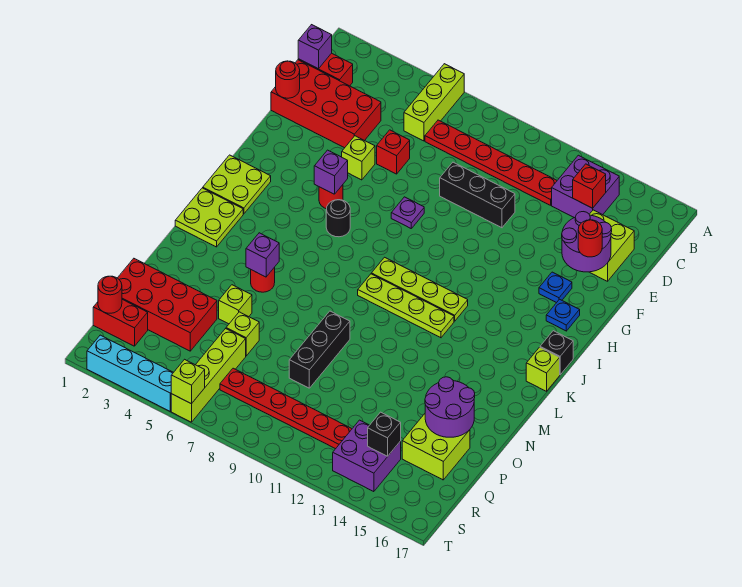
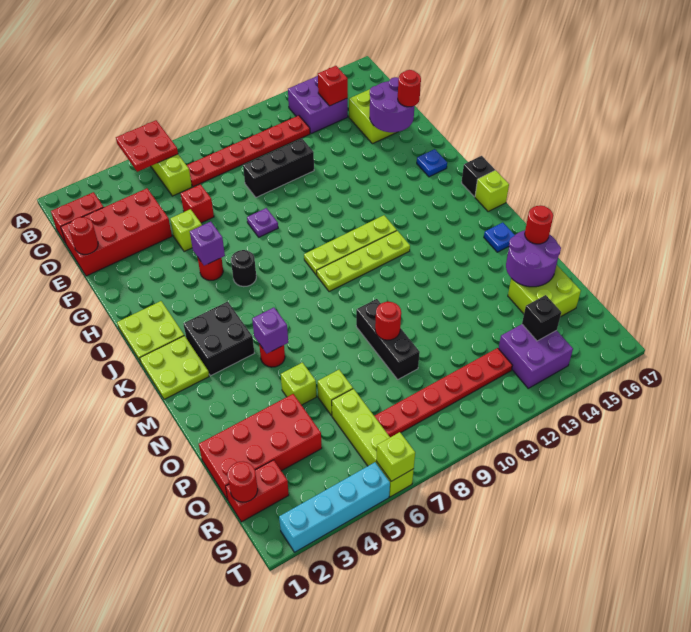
none -> red plate A5:B6 level 2
purple brick C1 level 2 -> none
blue plate G15 level 1 -> blue plate M16 level 1
none -> black brick K3:L4 level 1
none -> red round brick O9 level 2
none -> red round brick O16 level 3

